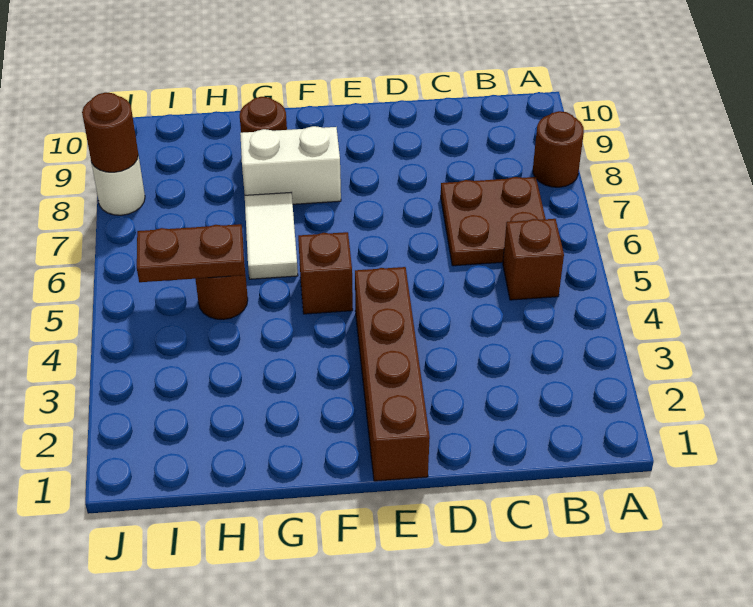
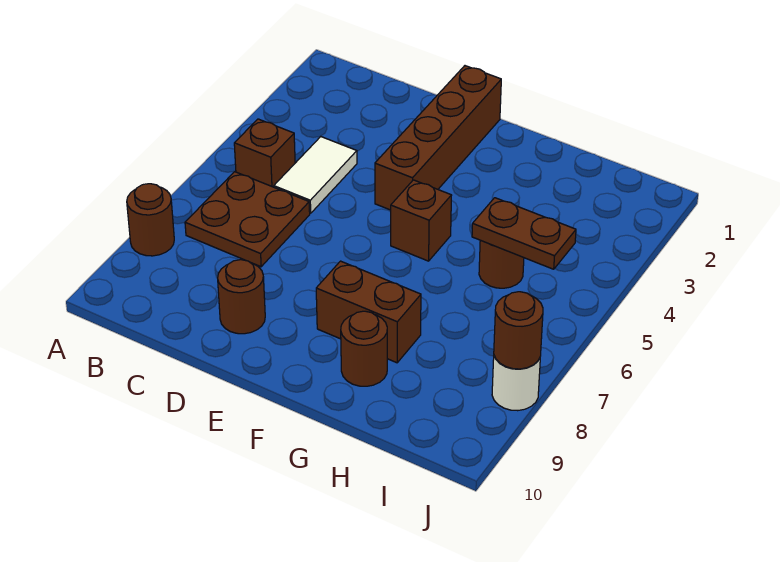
none -> brown round brick D9 level 1
white brick F8:G8 level 1 -> brown brick F8:G8 level 1
white tile G6:G7 level 1 -> white tile C4:C5 level 1

